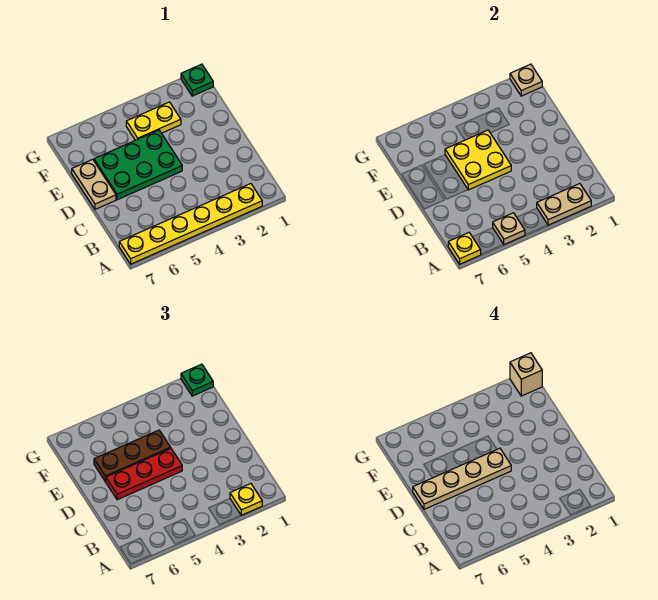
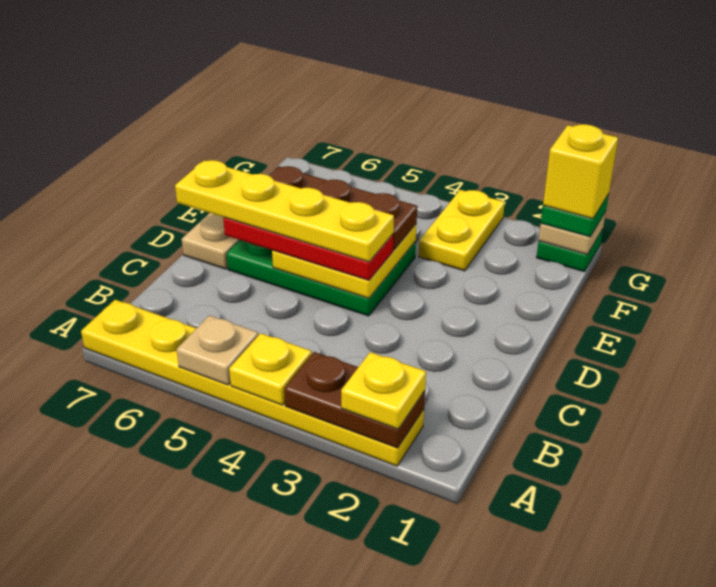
tan plate A2:A3 level 2 -> brown plate A2:A3 level 2
yellow plate A7 level 2 -> yellow plate A4 level 2
tan plate D4:D7 level 4 -> yellow plate D4:D7 level 4
yellow plate F3:F4 level 1 -> yellow plate F3:G3 level 1
tan brick G1 level 4 -> yellow brick G1 level 4

